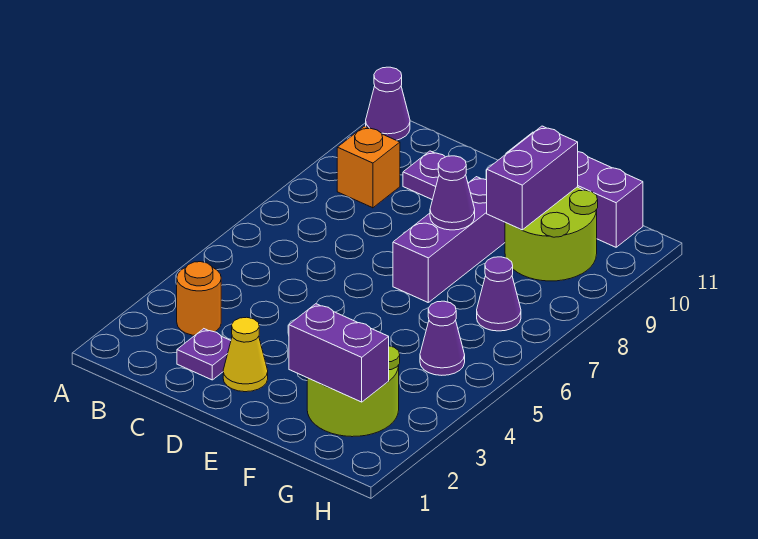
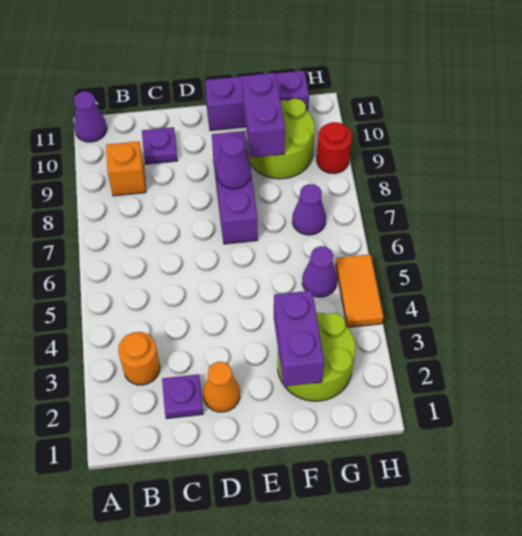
yellow cone D2 level 1 -> orange cone D2 level 1
purple brick F2:G2 level 2 -> purple brick F2:F3 level 2
none -> orange tile H4:H5 level 1
none -> red round brick H9 level 1

